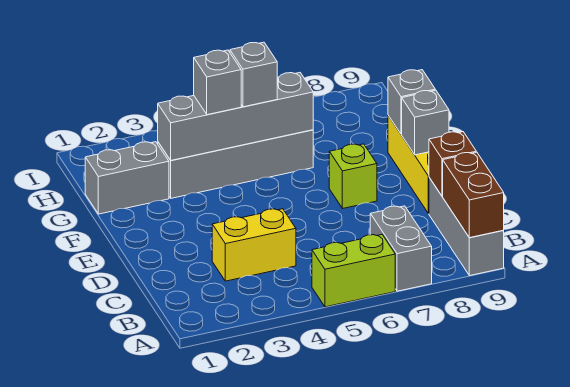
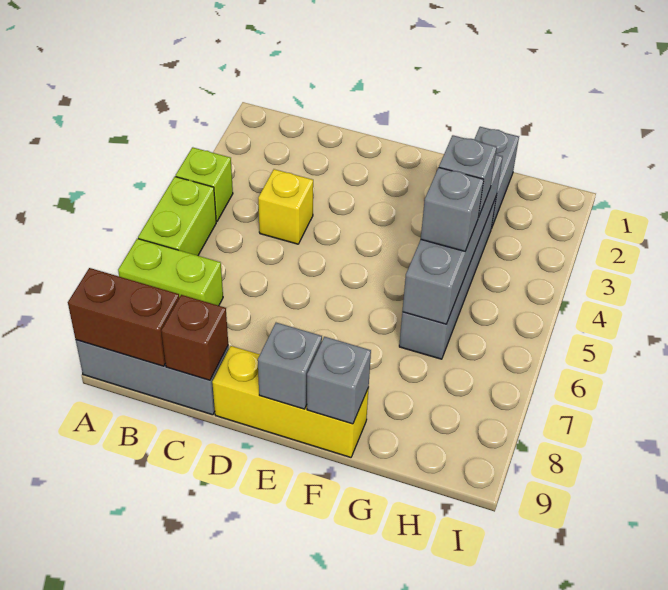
grey brick A7:B7 level 1 -> lime brick A7:B7 level 1
yellow brick C3:C4 level 1 -> yellow brick C4 level 1
lime brick E7 level 1 -> lime brick A4 level 1

